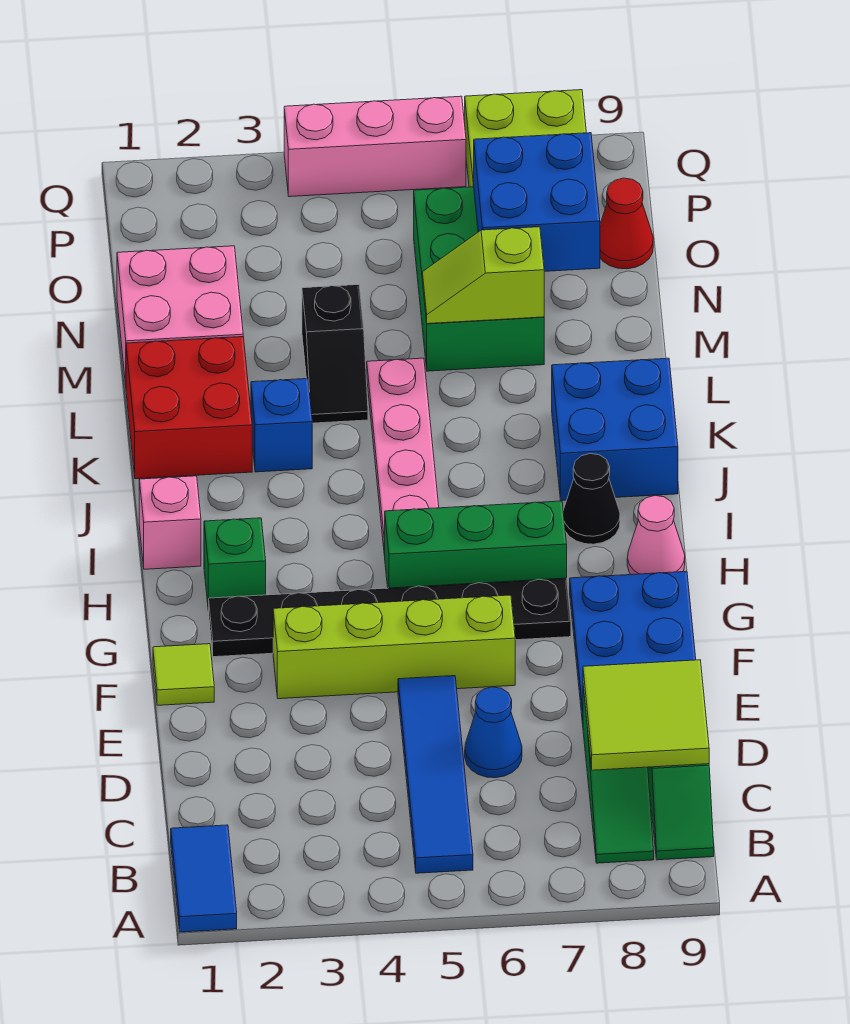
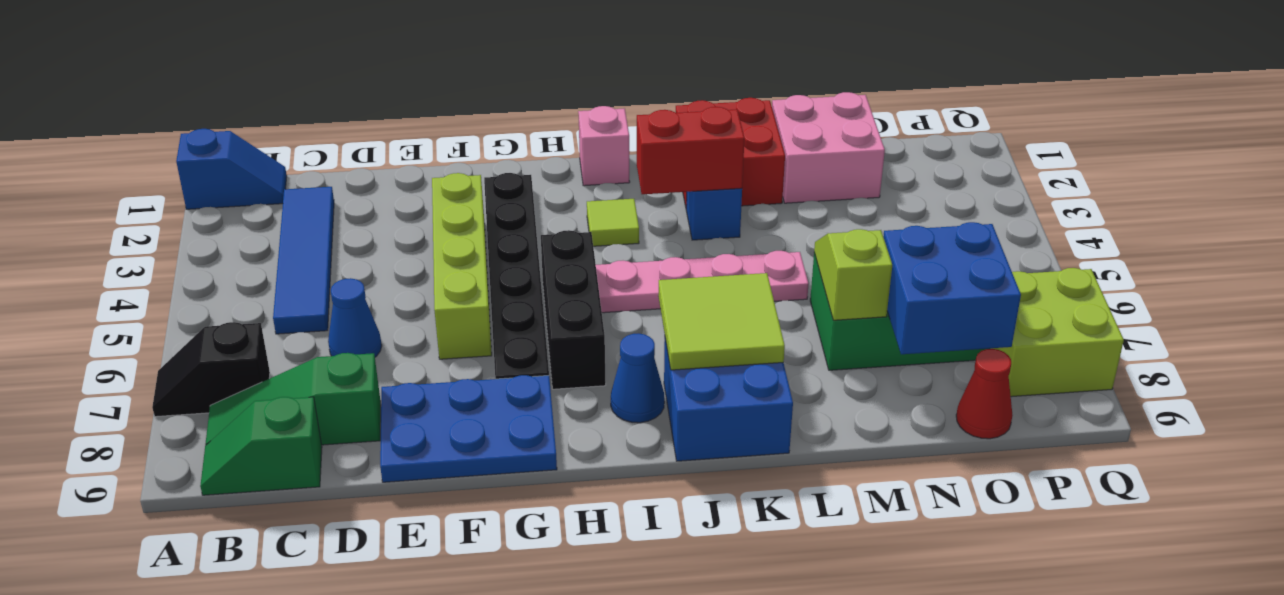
blue tile A1:B1 level 1 -> blue slope A1:B1 level 1 top A
blue tile B5:E5 level 1 -> blue tile C2:C5 level 1
lime tile C8:D9 level 2 -> lime tile J7:K8 level 2
lime tile F1 level 1 -> lime tile I3 level 1
green brick H2 level 1 -> none
green brick H5:H7 level 1 -> black brick H5:H7 level 1
pink cone H9 level 1 -> none
black cone I8 level 1 -> blue cone I8 level 1
none -> red brick J3:K3 level 2
black slope L4:M4 level 1 top M -> black slope A7:B7 level 1 top B
pink brick Q4:Q6 level 1 -> none

